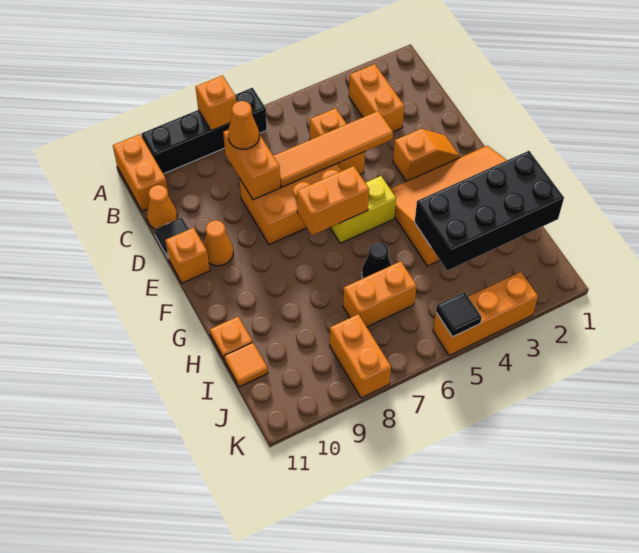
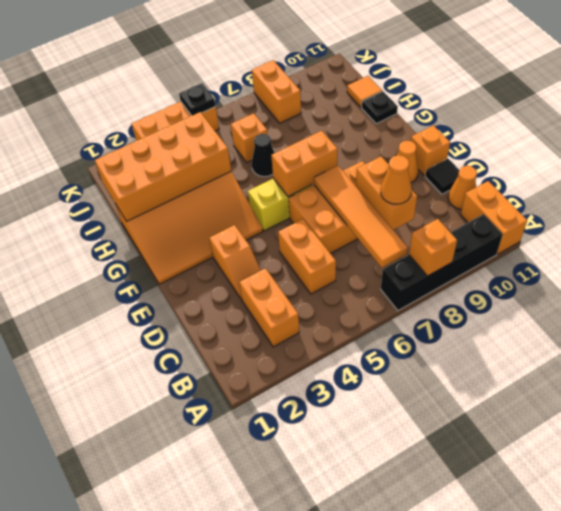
orange tile D4:D7 level 2 -> orange tile B7:E7 level 2
orange slope E2:E3 level 1 top 3 -> orange slope D3:E3 level 1 top E
black brick H1:I4 level 2 -> orange brick H1:I4 level 2
orange plate H11 level 1 -> black plate H11 level 1
orange brick I6:I7 level 1 -> orange brick I6 level 1
black tile K5 level 2 -> black plate K5 level 2

